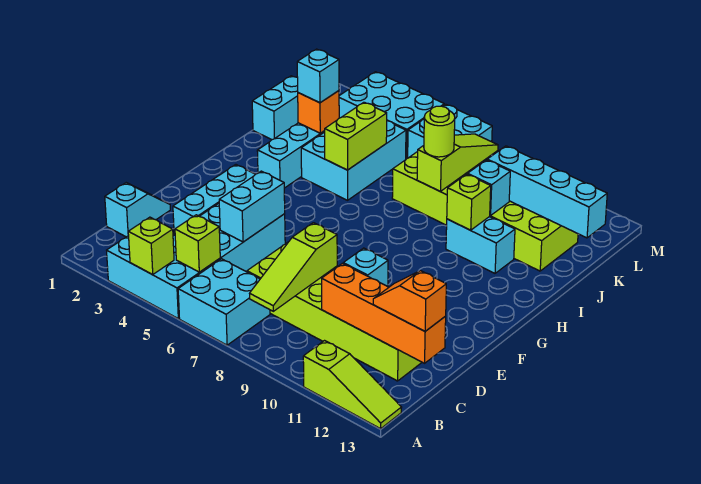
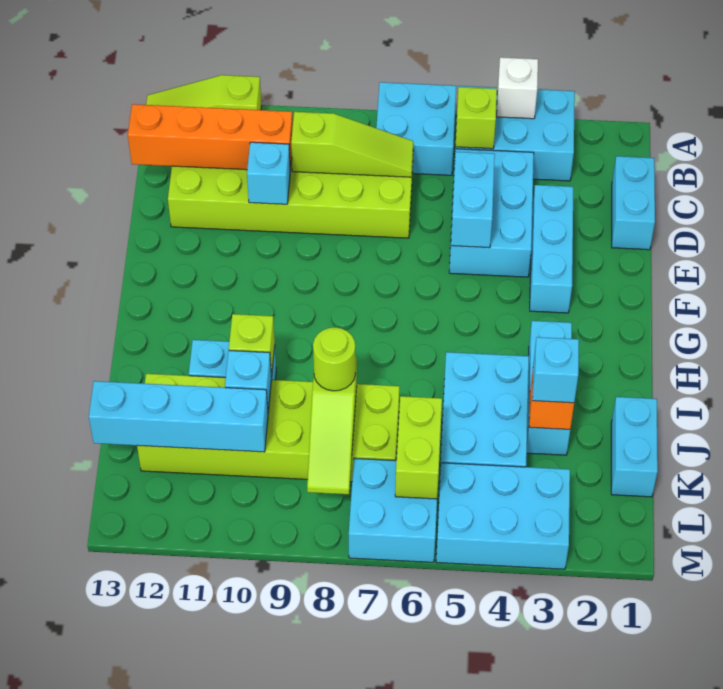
lime brick A4 level 2 -> white brick A4 level 2
lime slope B8:D8 level 2 top D -> lime slope C7:C9 level 2 top 9
cyan slope C1:D1 level 1 top C -> cyan brick C1:D1 level 1
orange slope C12:C13 level 3 top 13 -> none
lime brick I5:J5 level 2 -> lime brick K6:L6 level 2

